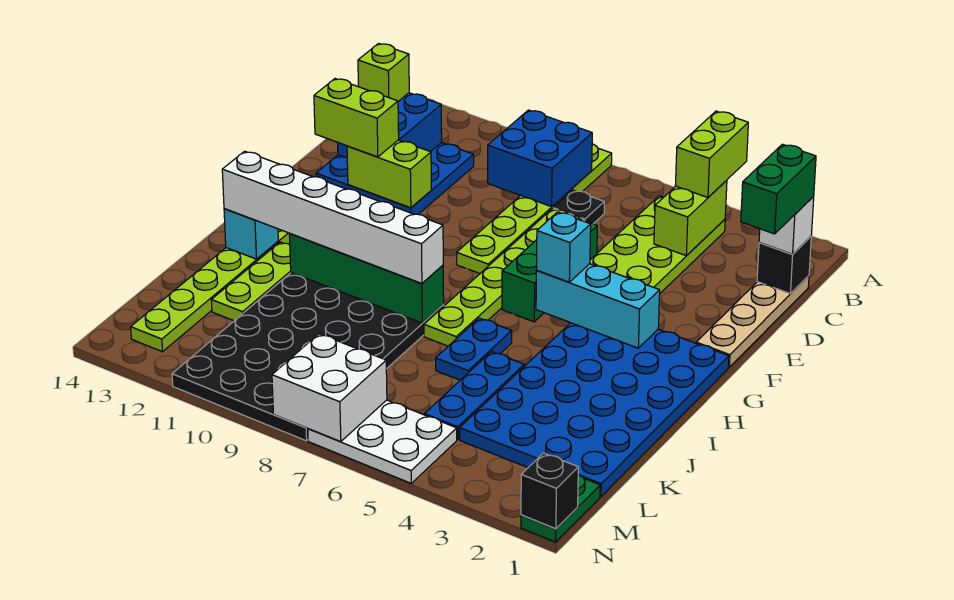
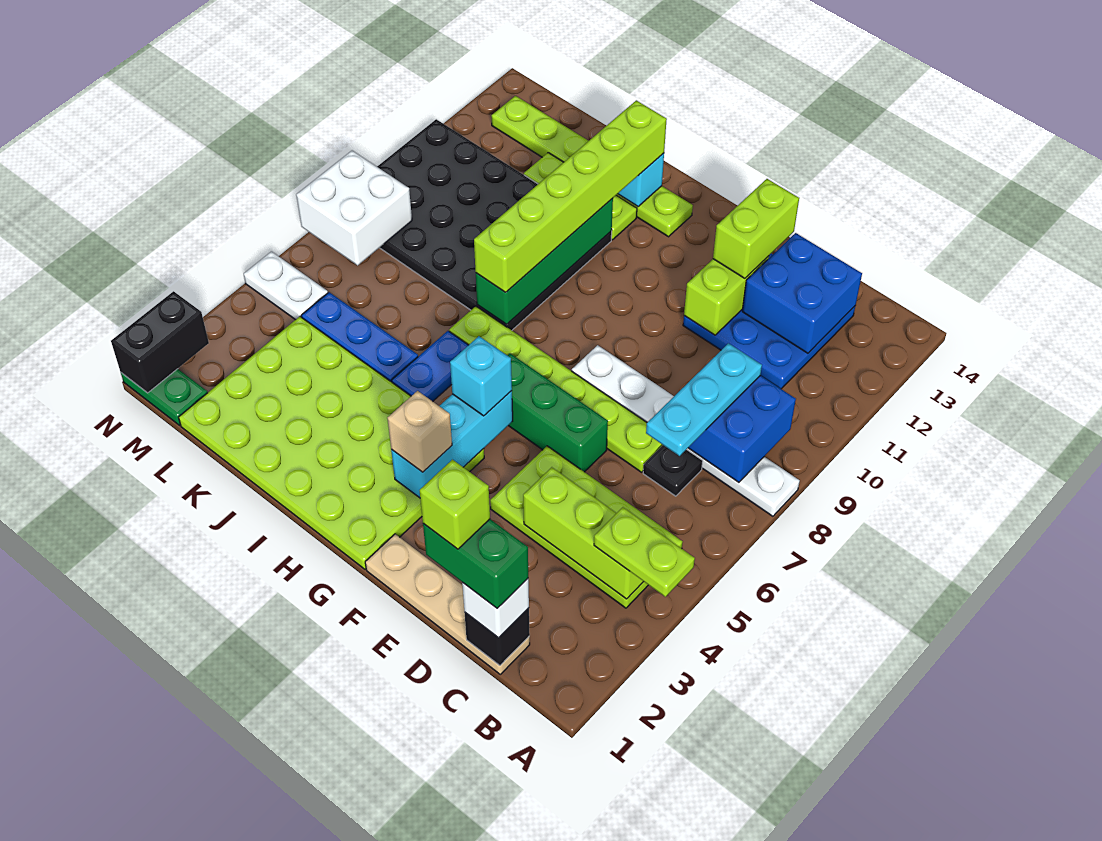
lime brick A4:B4 level 3 -> lime plate A4:B4 level 3
lime plate A8:F8 level 1 -> white plate A8:F8 level 1
lime brick B4:C4 level 2 -> lime brick B4:D4 level 2
none -> cyan plate C7:C9 level 3
lime brick C13 level 3 -> lime brick D1 level 5
blue plate G1:L4 level 1 -> lime plate G1:L4 level 1
none -> tan brick G3 level 3
blue plate I6:J6 level 1 -> blue plate I5:I6 level 1
white brick I8:I13 level 3 -> lime brick I8:I13 level 3
white plate M5:N7 level 1 -> white plate M5:N5 level 1
black brick N1 level 2 -> black brick N1:N2 level 2

